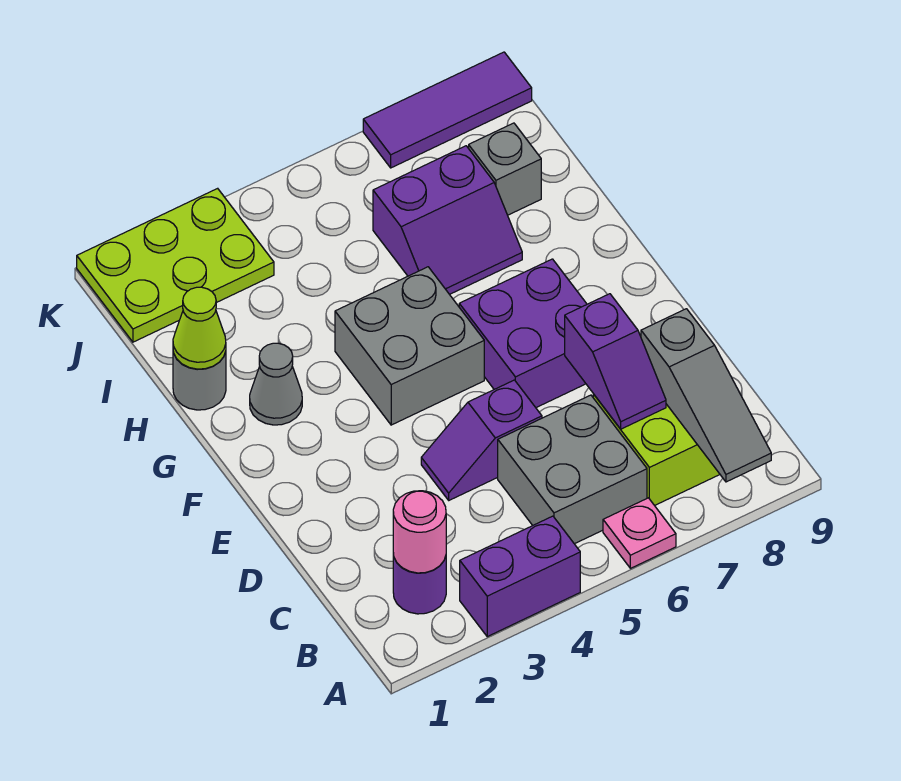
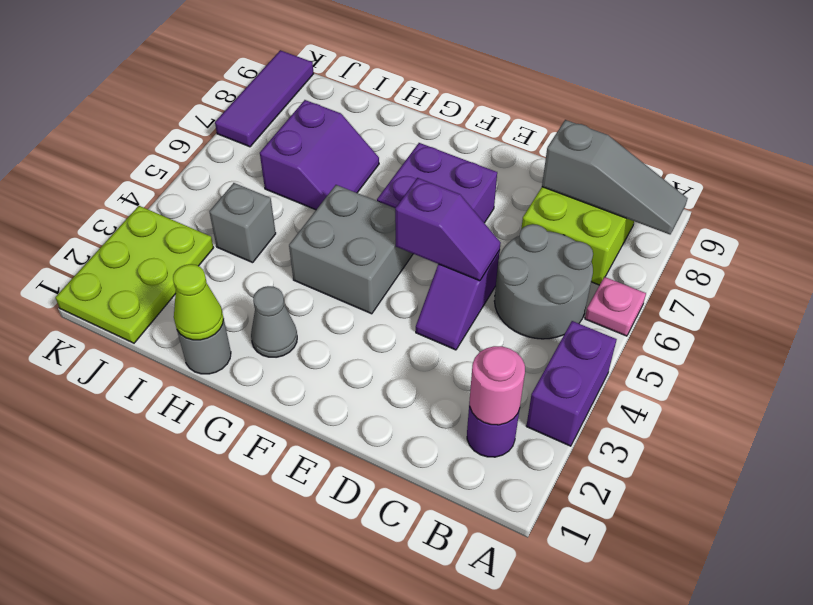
grey brick B5:C6 level 1 -> grey round brick B5:C6 level 1
purple slope C7:D7 level 2 top D -> purple slope D5:E5 level 2 top E
grey brick I8 level 1 -> grey brick I4 level 1

